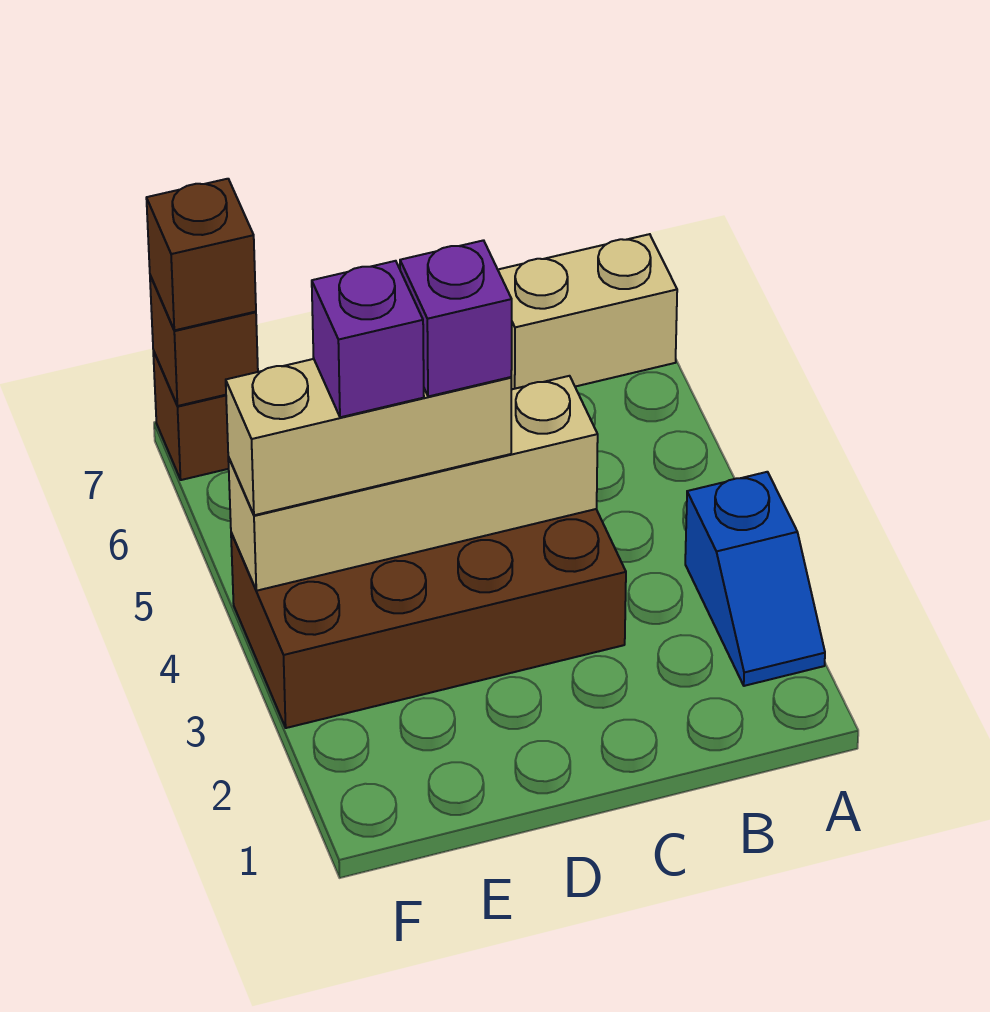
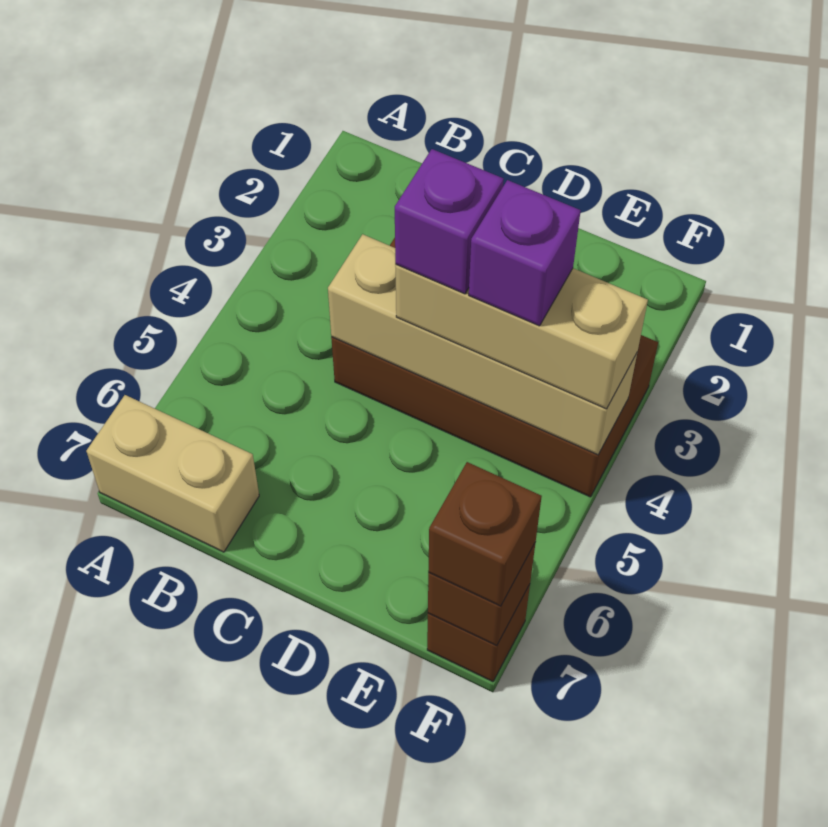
blue slope A2:A3 level 1 top 3 -> none

